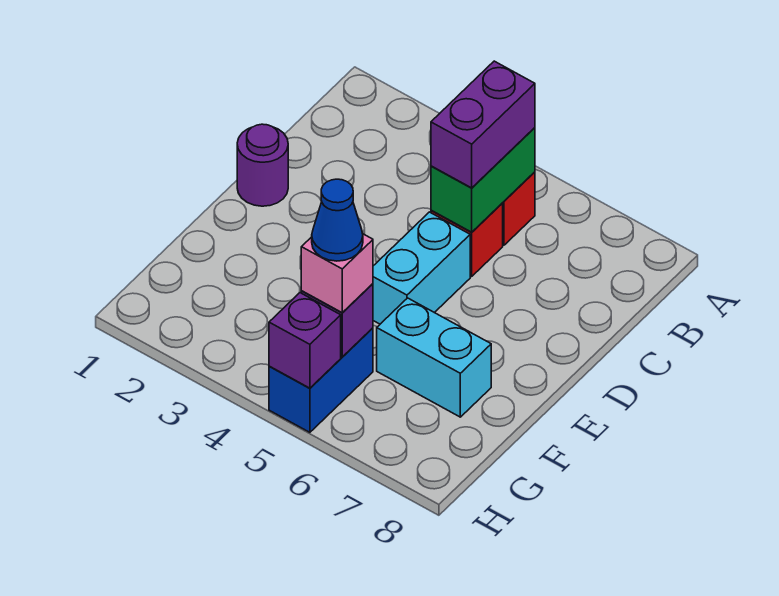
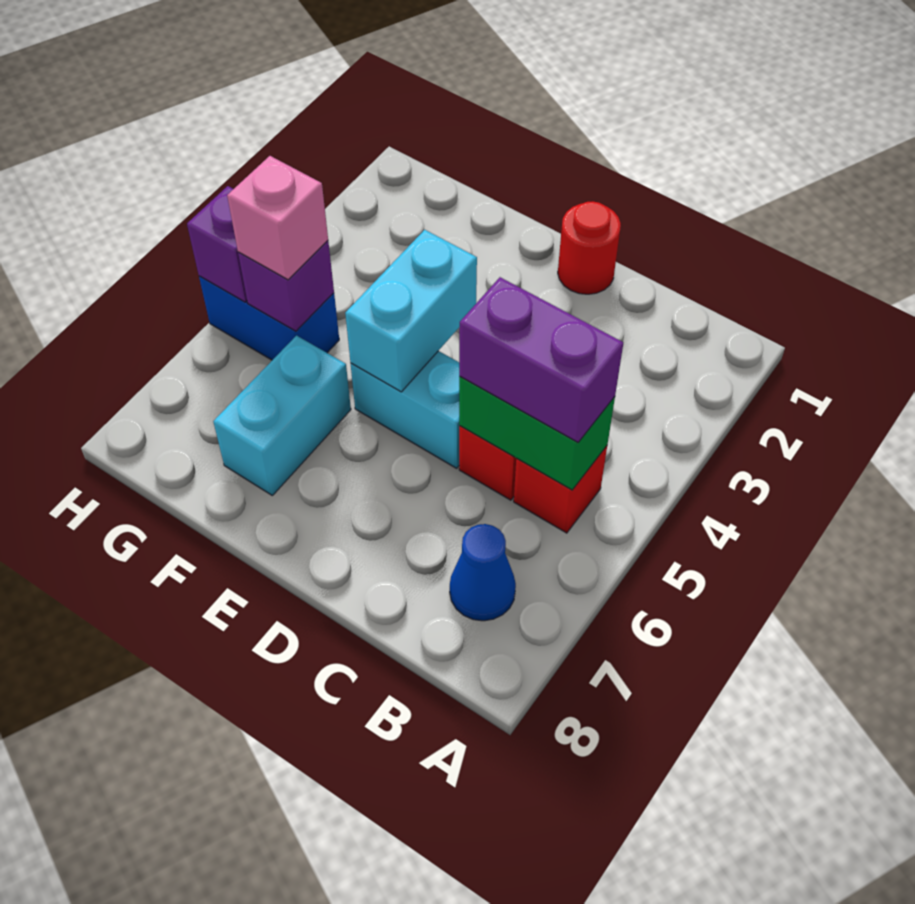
purple round brick D1 level 1 -> red round brick D1 level 1
none -> cyan brick E4:E5 level 2
blue cone G5 level 4 -> blue cone B7 level 1

